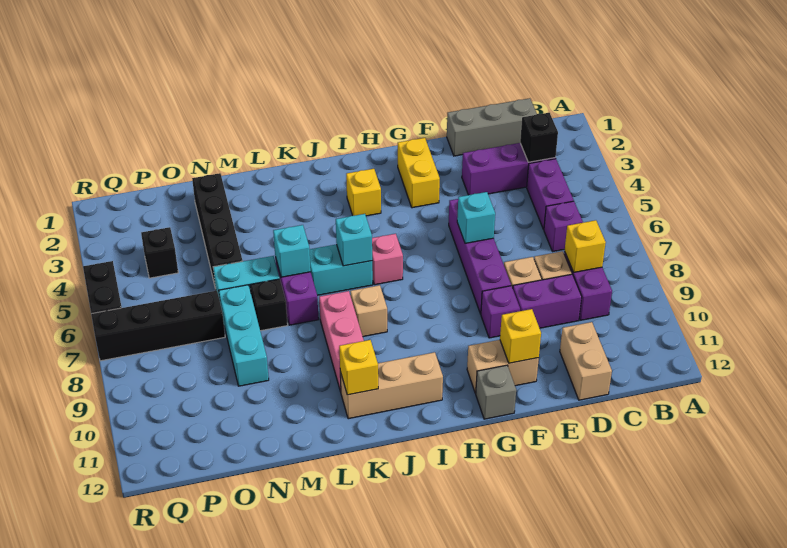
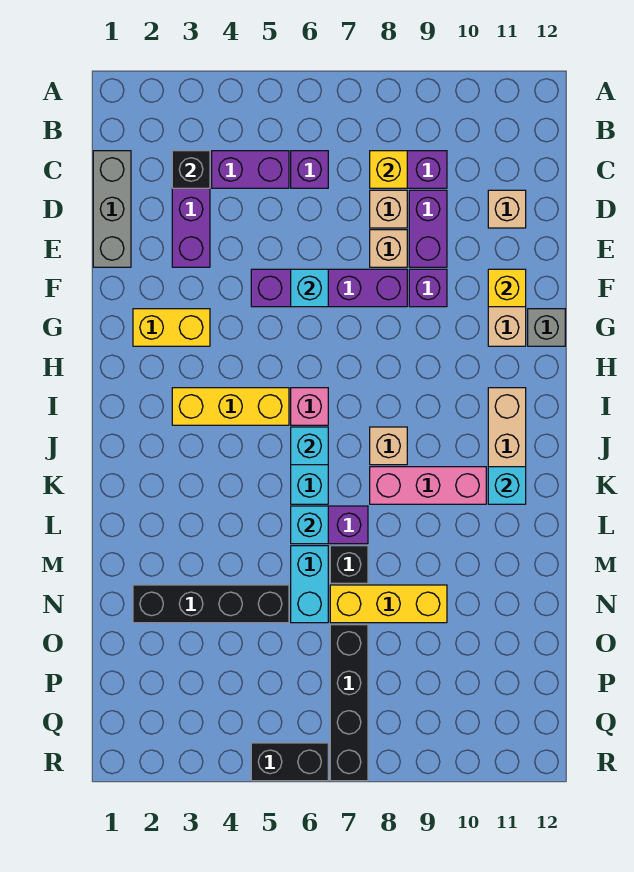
tan brick D11:D12 level 1 -> tan brick D11 level 1
yellow brick I3 level 1 -> yellow brick I3:I5 level 1
yellow brick K11 level 2 -> cyan brick K11 level 2
cyan brick N7:N9 level 1 -> yellow brick N7:N9 level 1
black brick P4 level 1 -> none

